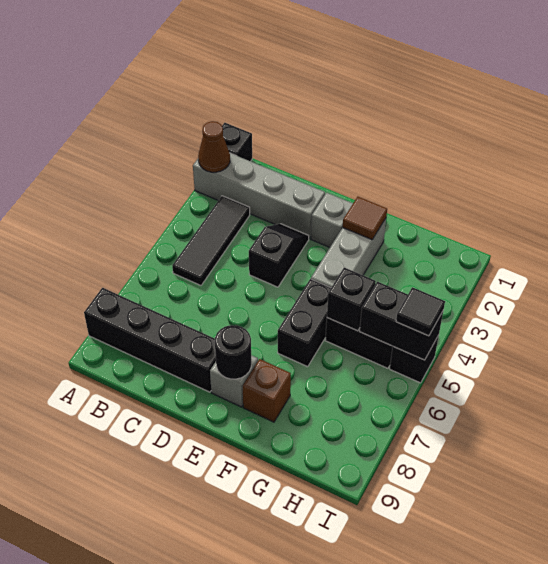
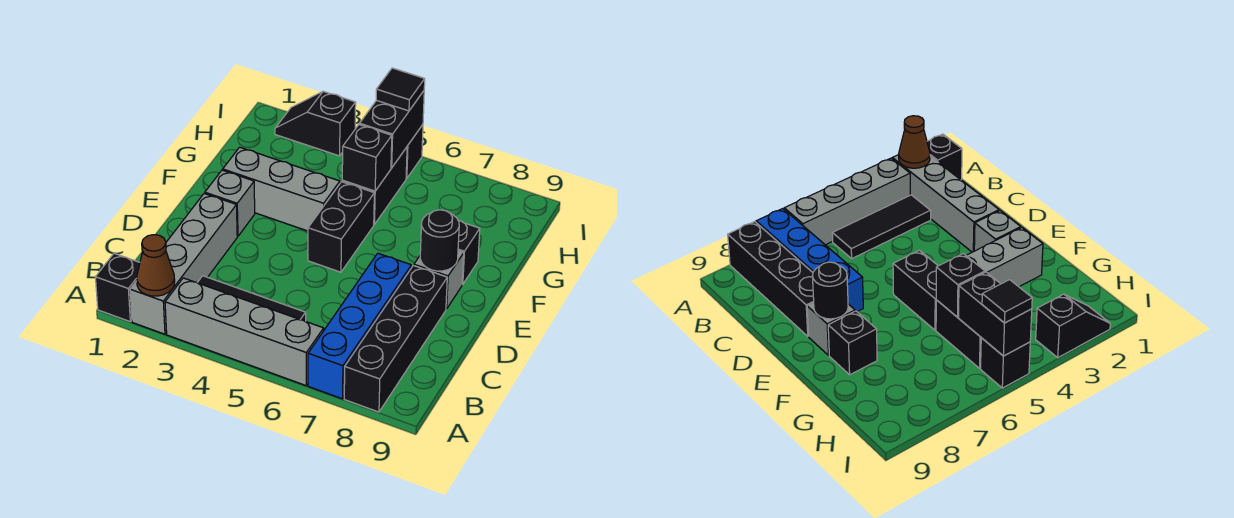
none -> grey brick A3:A6 level 1
none -> blue brick A7:D7 level 1
black slope D3:D4 level 1 top 4 -> black slope I2:I3 level 1 top 3
brown tile F2 level 2 -> none
black brick F5:F6 level 1 -> black brick E5:F5 level 1
brown brick F8 level 1 -> black brick F8 level 1

